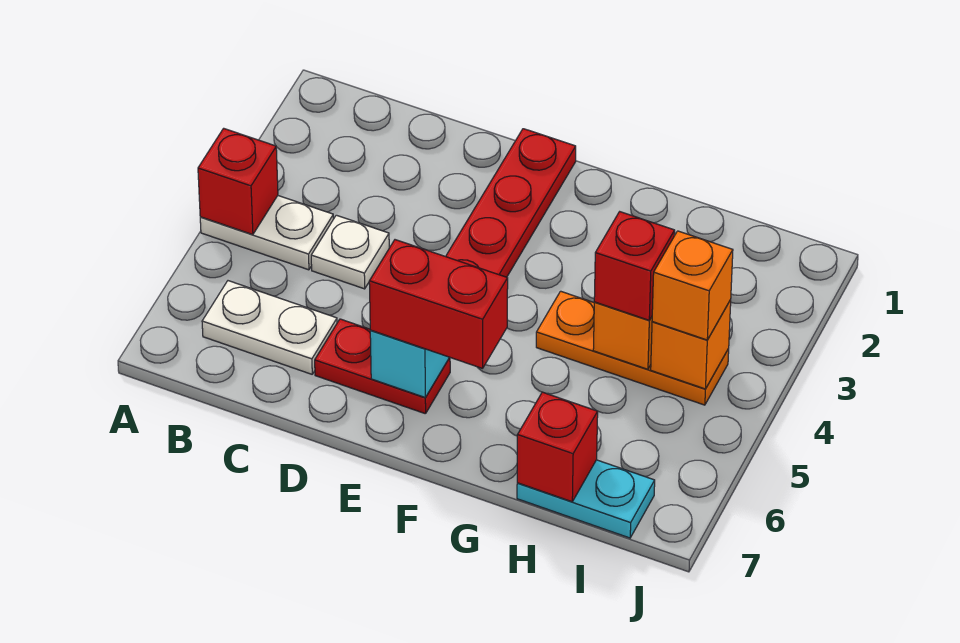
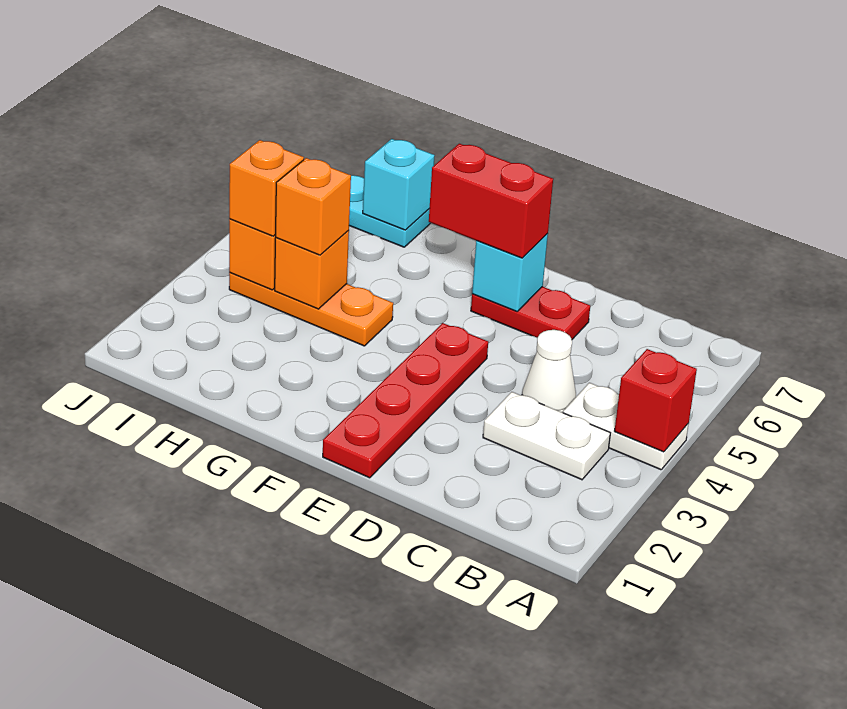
white plate B6:C6 level 1 -> white plate B3:C3 level 1
white plate C4 level 1 -> white cone C4 level 1
red brick H4 level 3 -> orange brick H4 level 3
red brick H7 level 2 -> cyan brick H7 level 2

